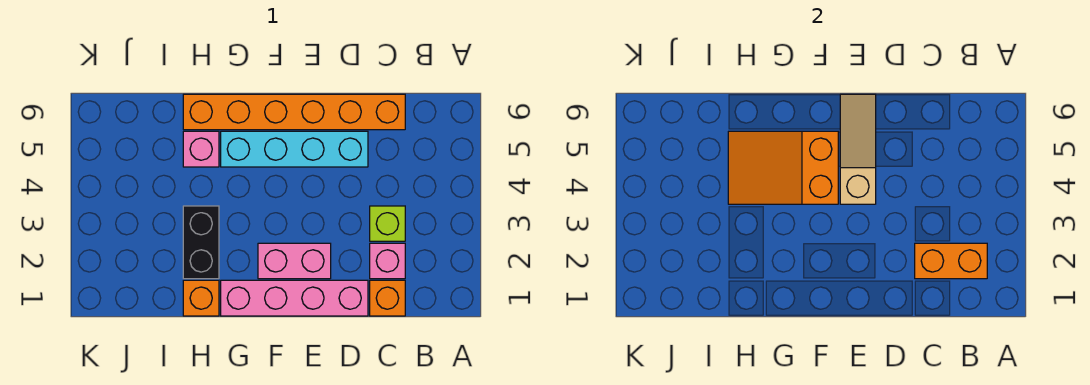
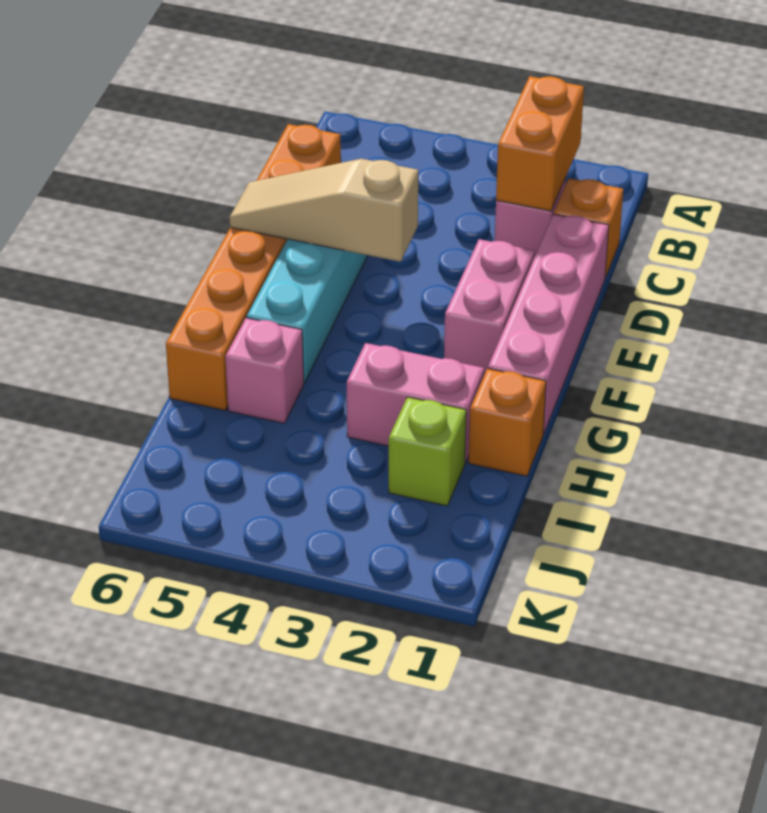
lime brick C3 level 1 -> lime brick I2 level 1
orange slope F4:H5 level 2 top F -> none
black brick H2:H3 level 1 -> pink brick H2:H3 level 1

